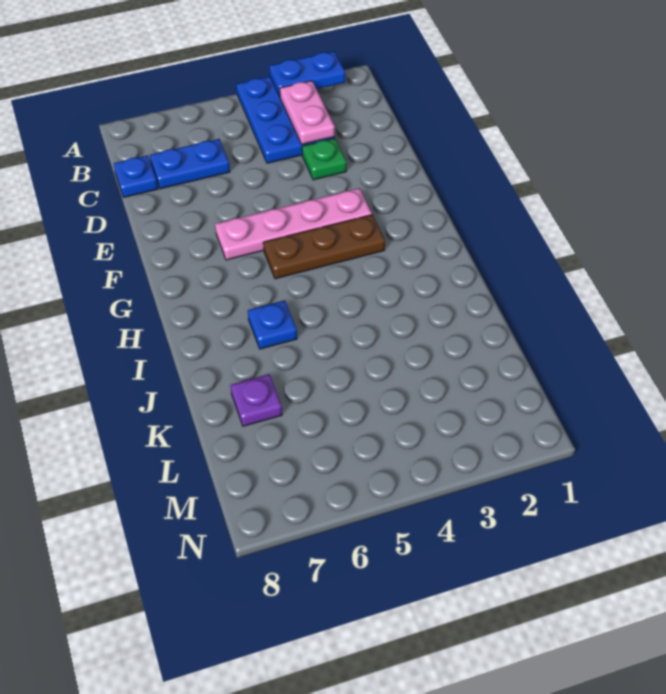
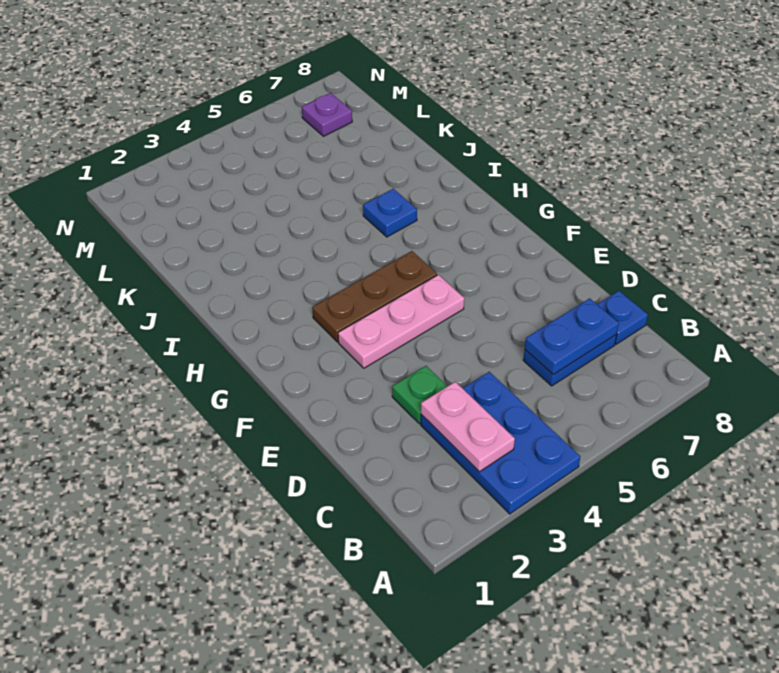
blue plate A2:A3 level 2 -> blue plate C6:C7 level 2
pink plate F3:F6 level 1 -> pink plate F3:F5 level 1
purple plate K7 level 1 -> purple plate M7 level 1

